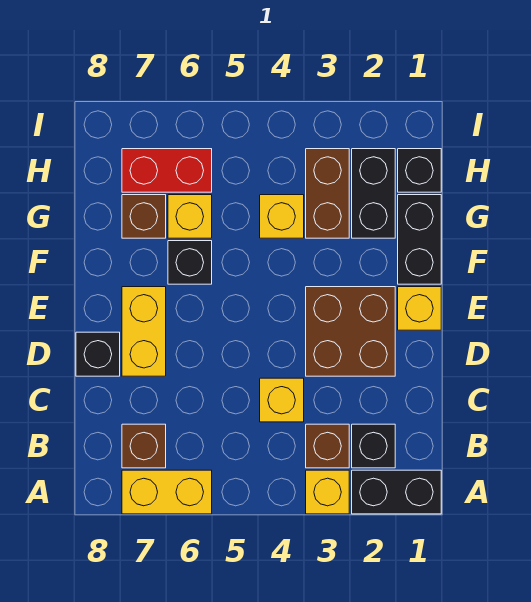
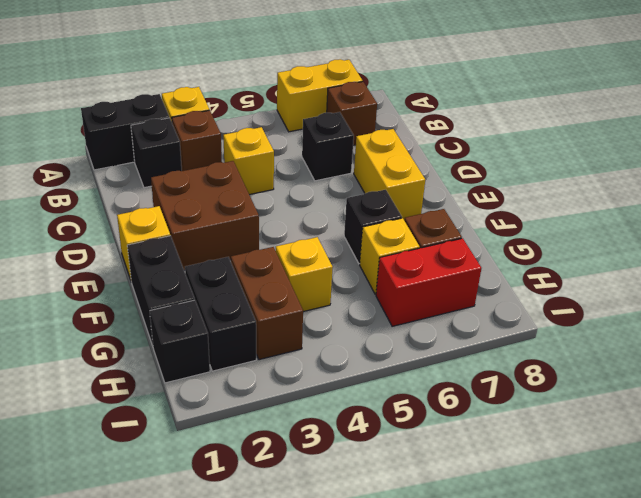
black brick D8 level 1 -> black brick C6 level 1

